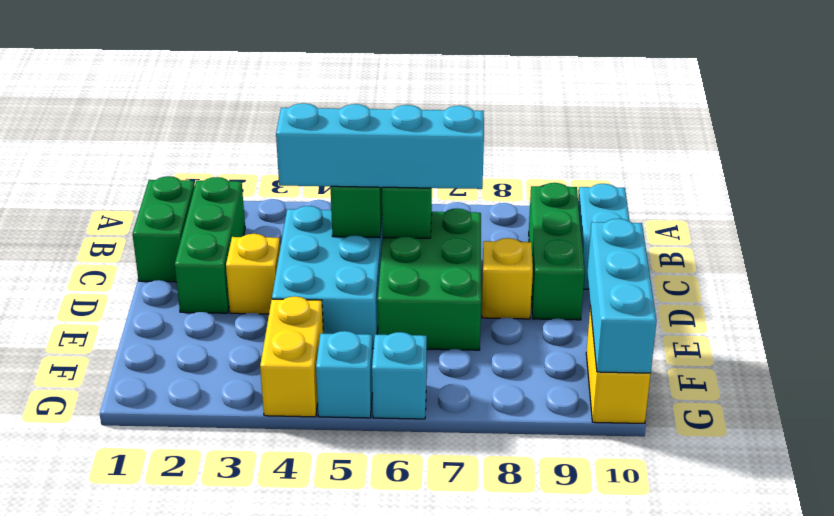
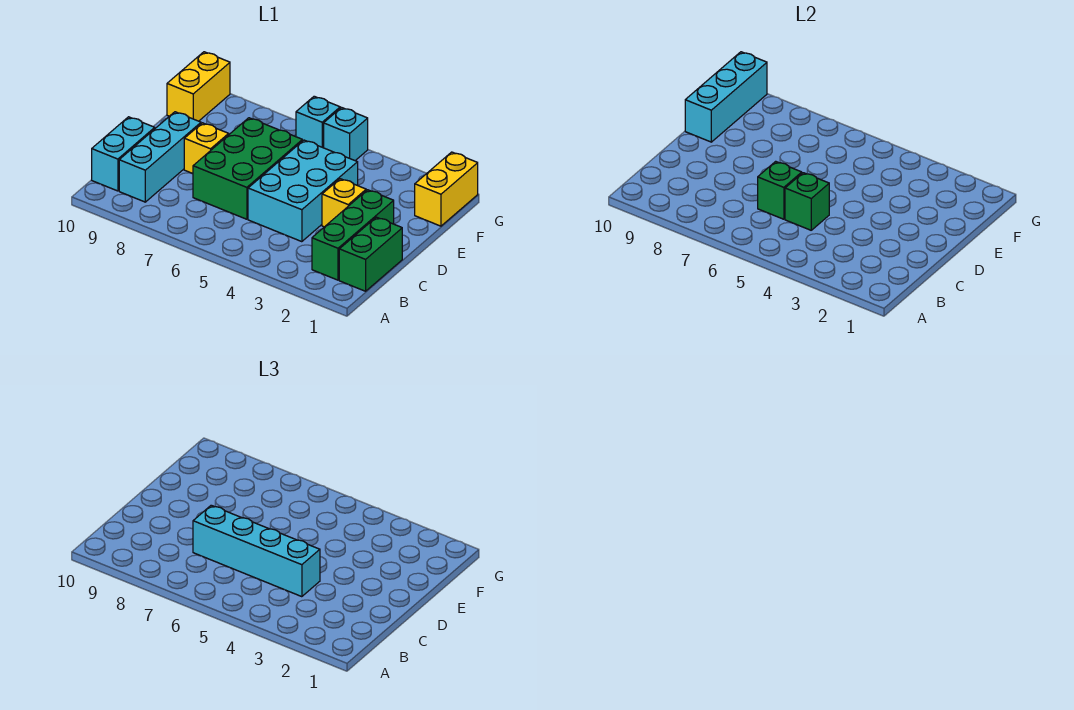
green brick B9:D9 level 1 -> cyan brick B9:D9 level 1
yellow brick F4:G4 level 1 -> yellow brick F1:G1 level 1

